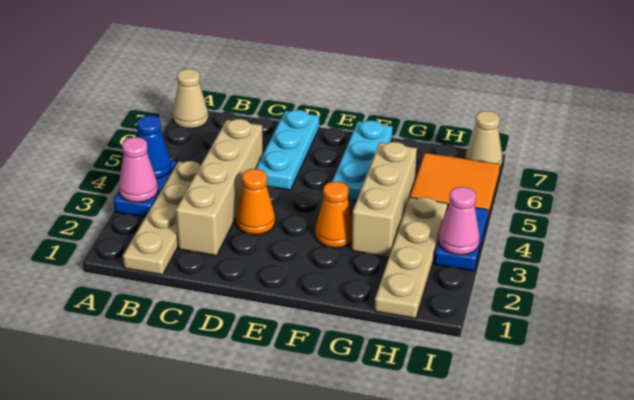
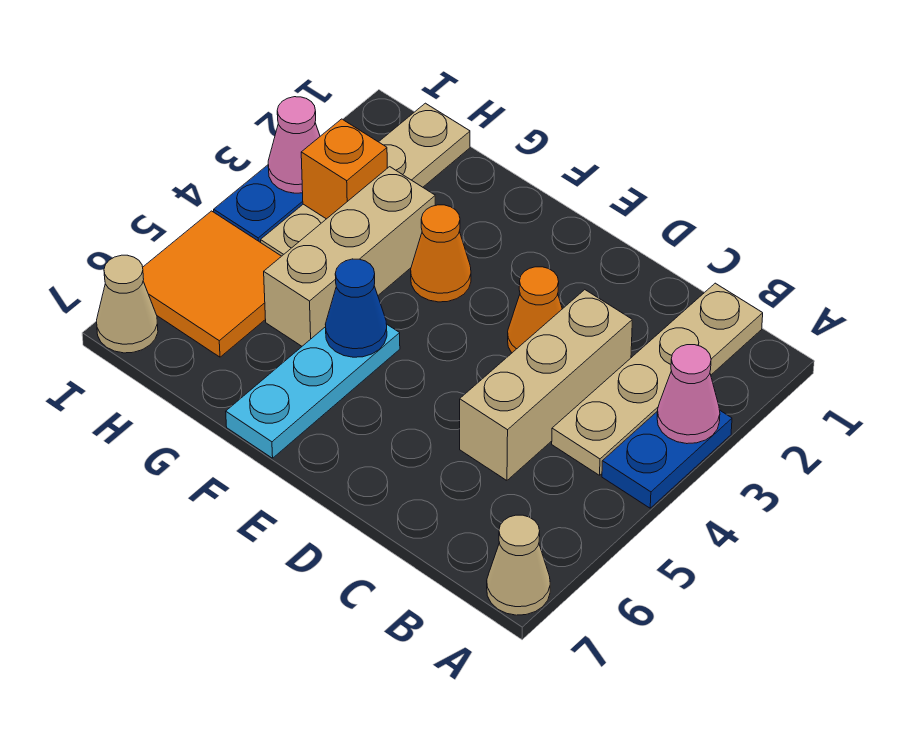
blue cone A4 level 2 -> blue cone F5 level 2
tan brick C2:C5 level 1 -> tan brick C3:C5 level 1
cyan plate D5:D7 level 1 -> none
none -> orange brick H3 level 2

